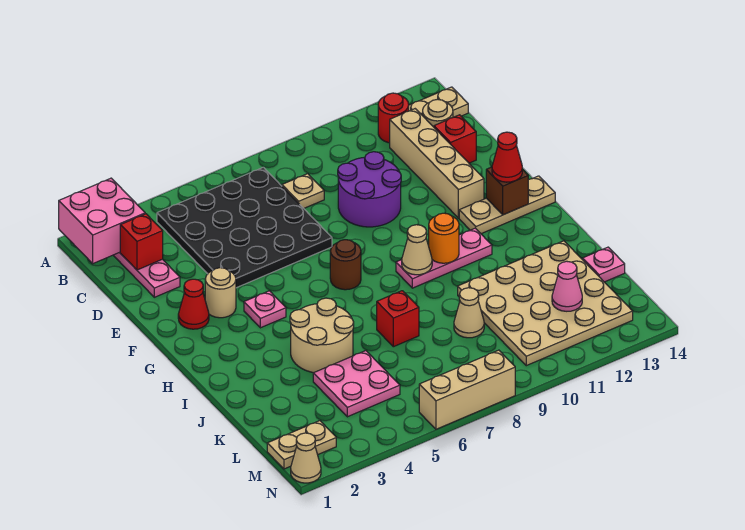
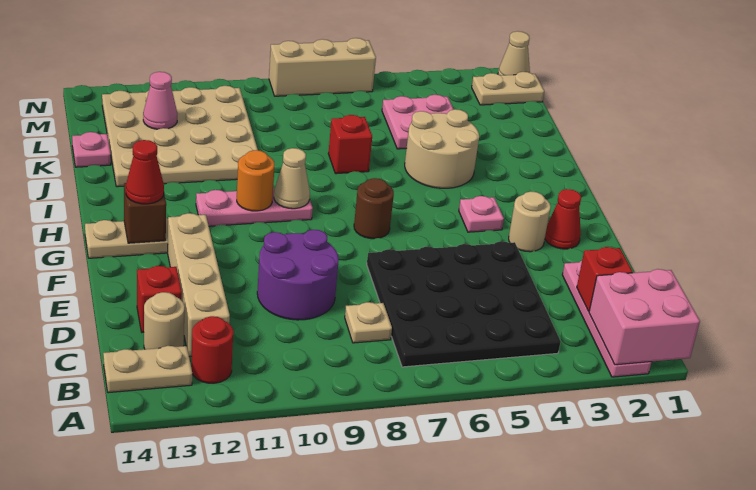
tan cone K9 level 1 -> none

